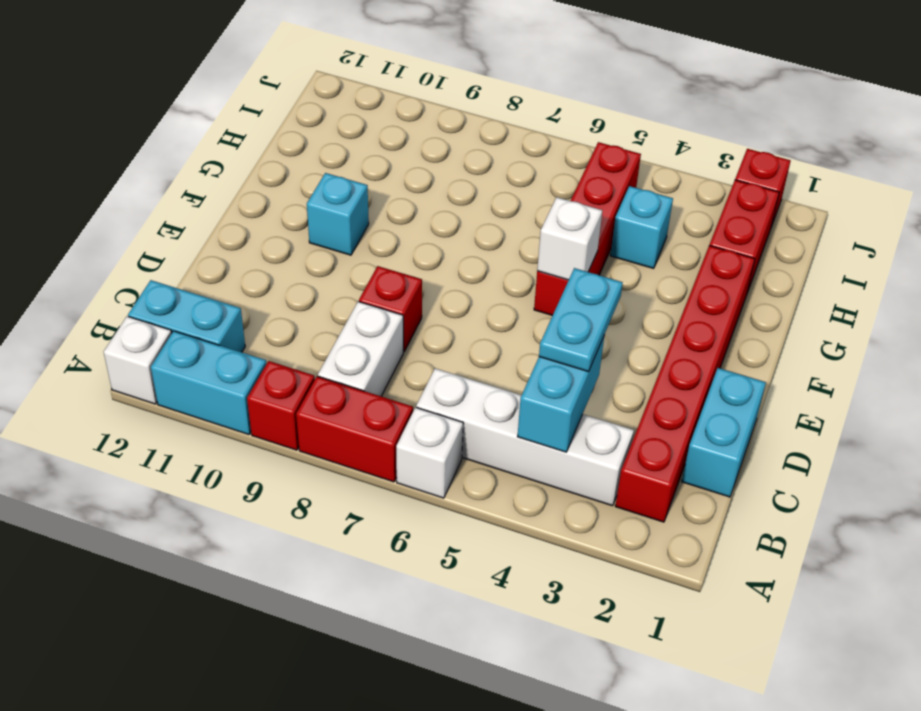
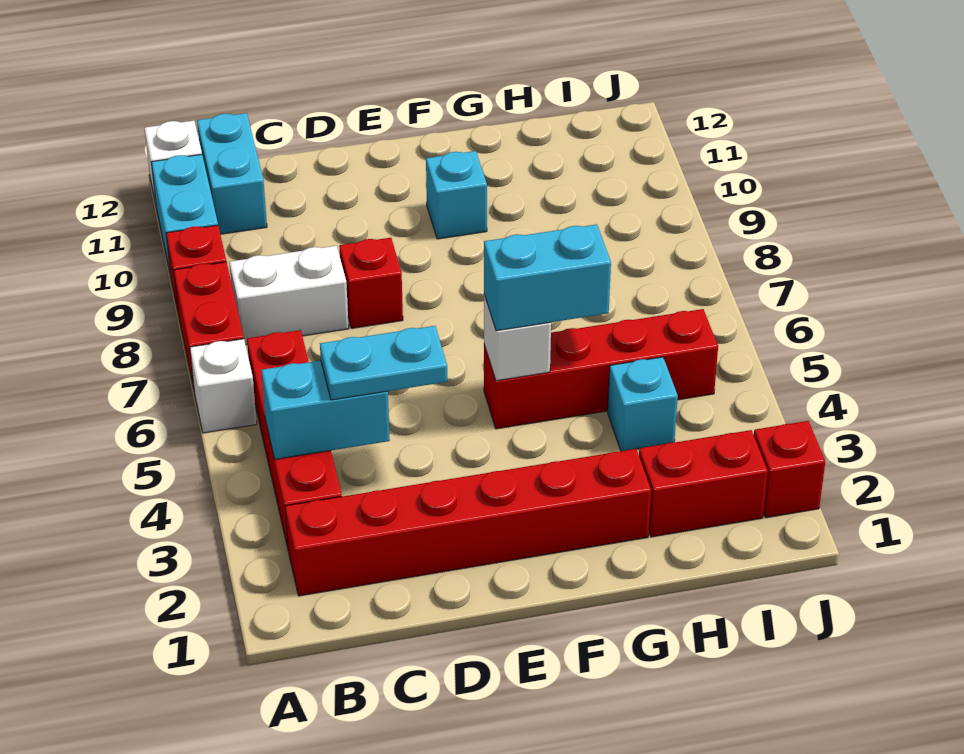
white brick B3:B6 level 1 -> red brick B3:B6 level 1
cyan brick C1:D1 level 1 -> cyan brick F5:G5 level 3

